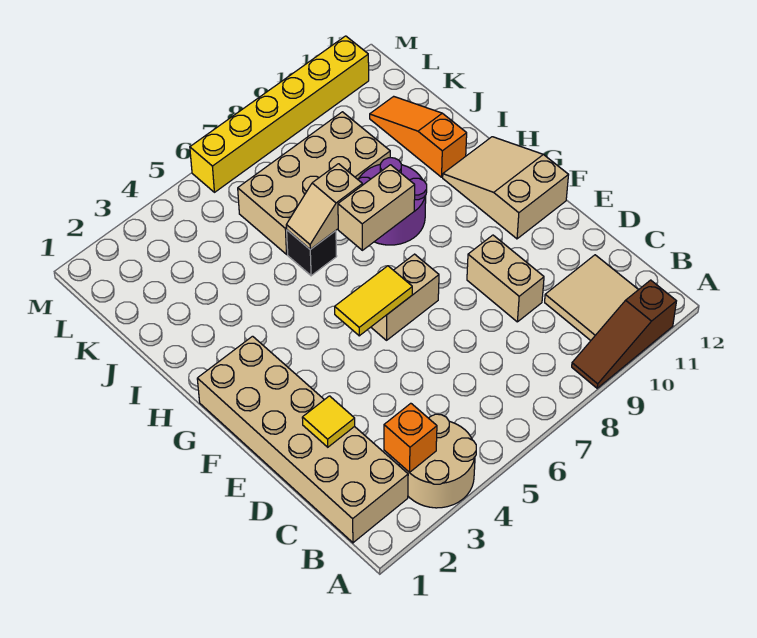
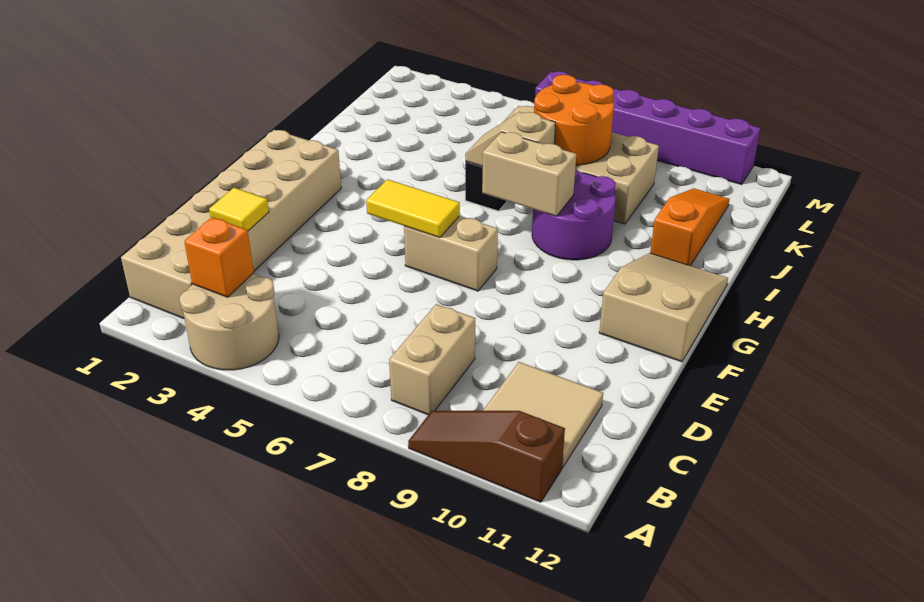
tan brick D9:E9 level 1 -> tan brick B8:C8 level 1
none -> orange round brick J7:K8 level 2
yellow brick M6:M11 level 1 -> purple brick M6:M11 level 1

